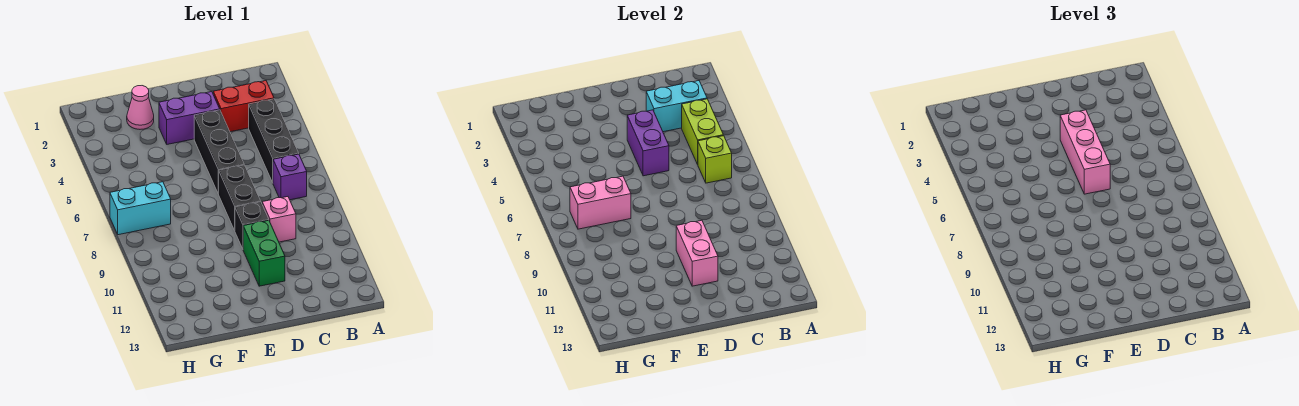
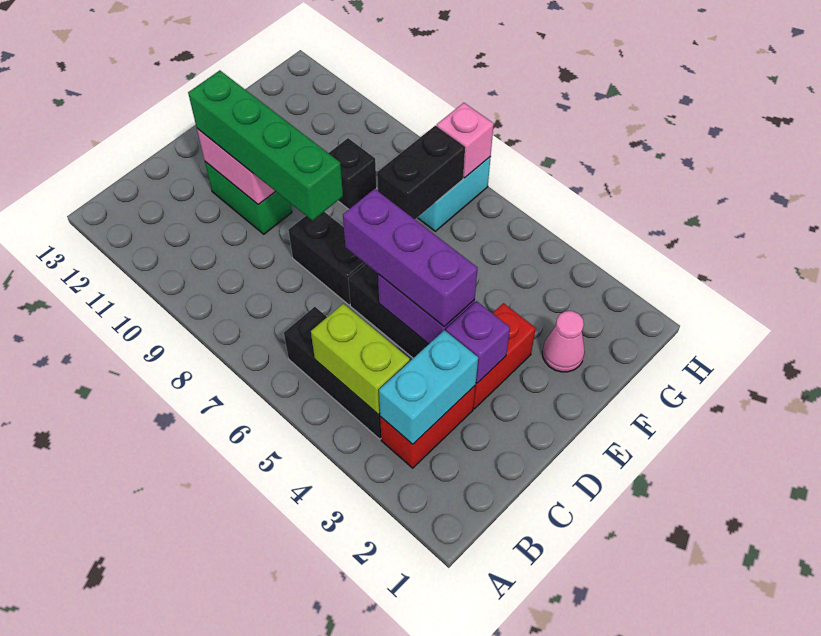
lime brick B6 level 2 -> none
purple brick B7 level 1 -> purple brick D3 level 2
pink brick C9 level 1 -> pink brick H7 level 2
purple brick D3:E3 level 1 -> red brick D3:E3 level 1
pink brick D4:D6 level 3 -> purple brick D4:D6 level 3
none -> green brick D8:D11 level 3
black brick D9 level 1 -> black brick F9 level 1
pink brick F7:G7 level 2 -> black brick F7:G7 level 2

